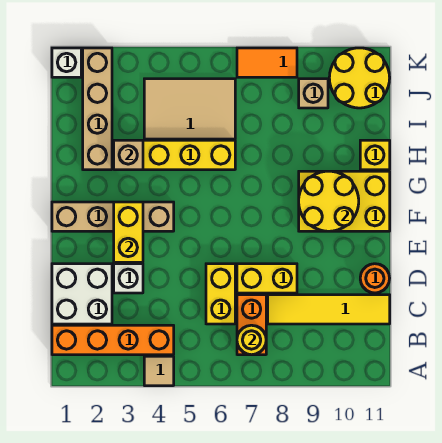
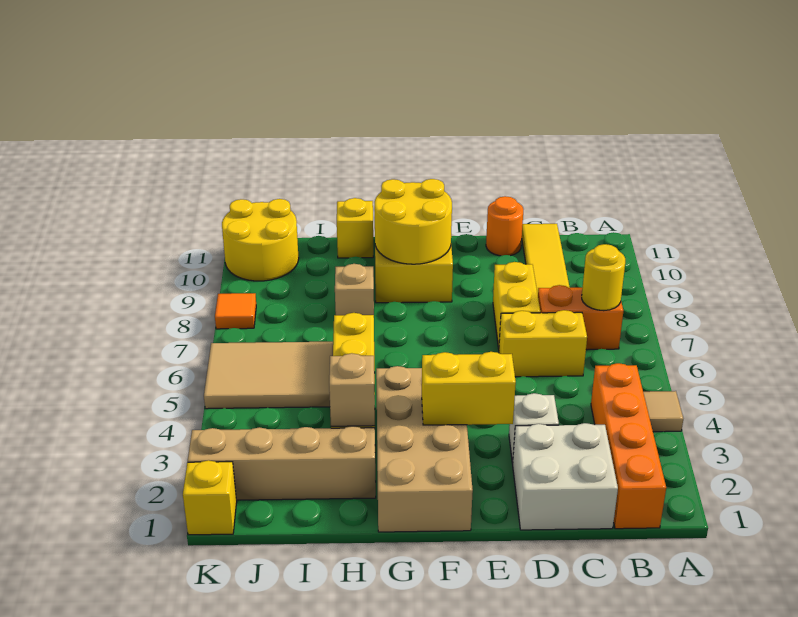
tan brick F1:F4 level 1 -> tan brick F1:G4 level 1
tan tile I4:J6 level 1 -> tan tile I5:K6 level 1
tan brick J9 level 1 -> tan brick H8 level 1
white brick K1 level 1 -> yellow brick K1 level 1
orange tile K7:K8 level 1 -> orange tile K8 level 1

